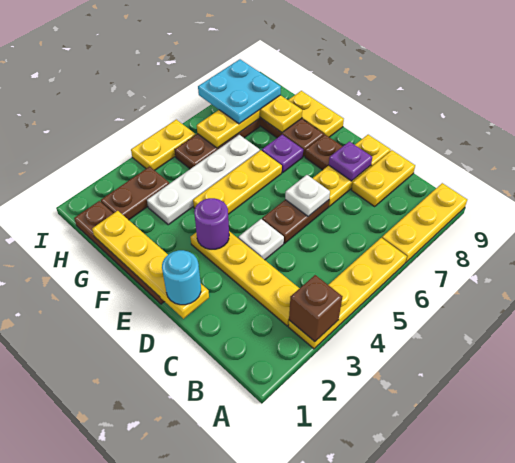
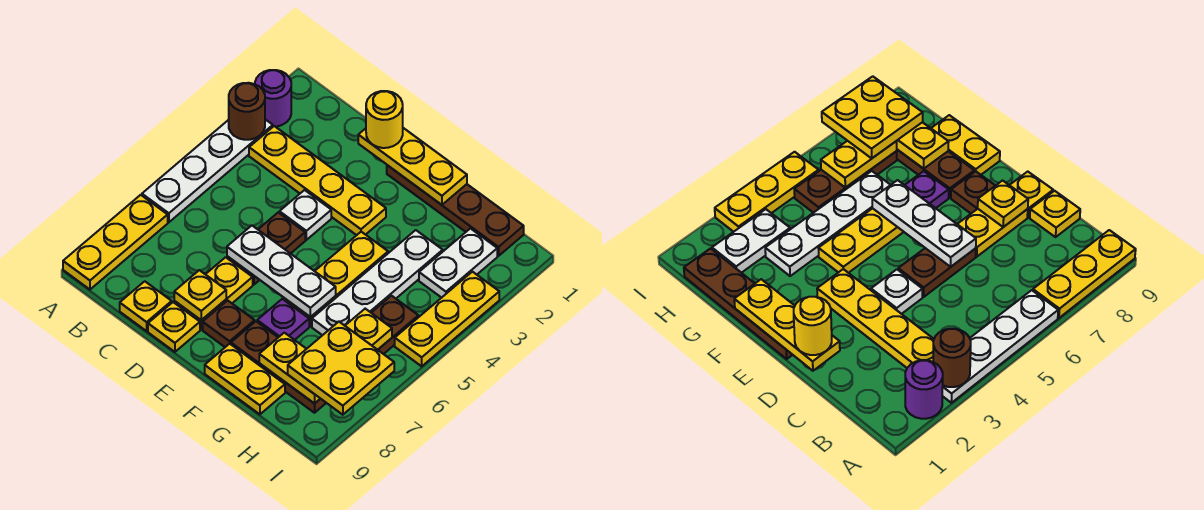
yellow plate A3:A6 level 1 -> white plate A3:A6 level 1
brown brick A3 level 2 -> brown round brick A3 level 2
yellow plate C8:C9 level 1 -> yellow plate C9 level 1
yellow plate D1:G1 level 2 -> yellow plate D1:F1 level 2
cyan round brick D1 level 3 -> yellow round brick D1 level 3
white plate D6 level 2 -> white plate D6:F6 level 2
purple plate D8 level 2 -> yellow plate D8 level 2
purple round brick E3 level 2 -> purple round brick A2 level 1
brown plate H2:H3 level 1 -> white plate H2:H3 level 1
cyan plate H7:I8 level 3 -> yellow plate H7:I8 level 3
yellow plate I4:I5 level 1 -> yellow plate I3:I5 level 1

